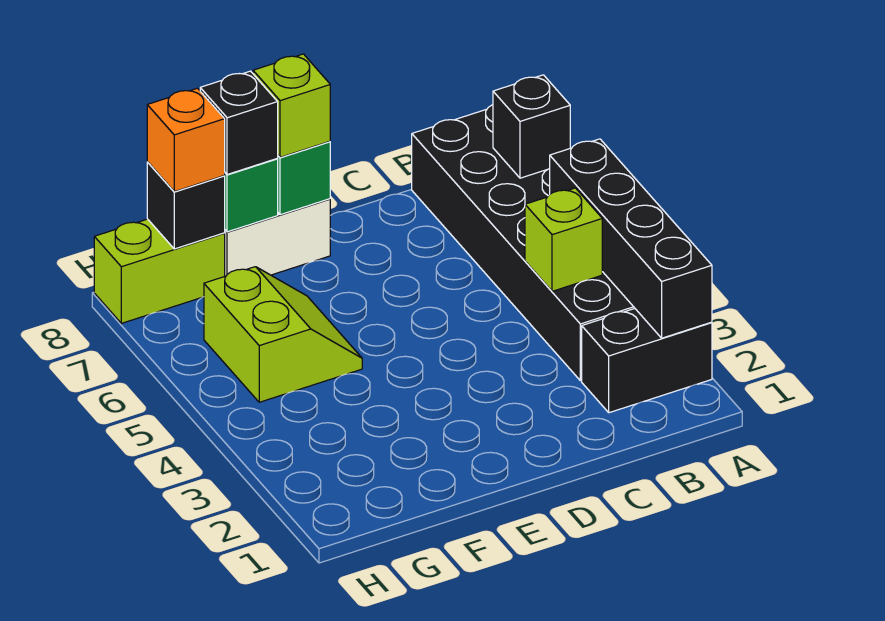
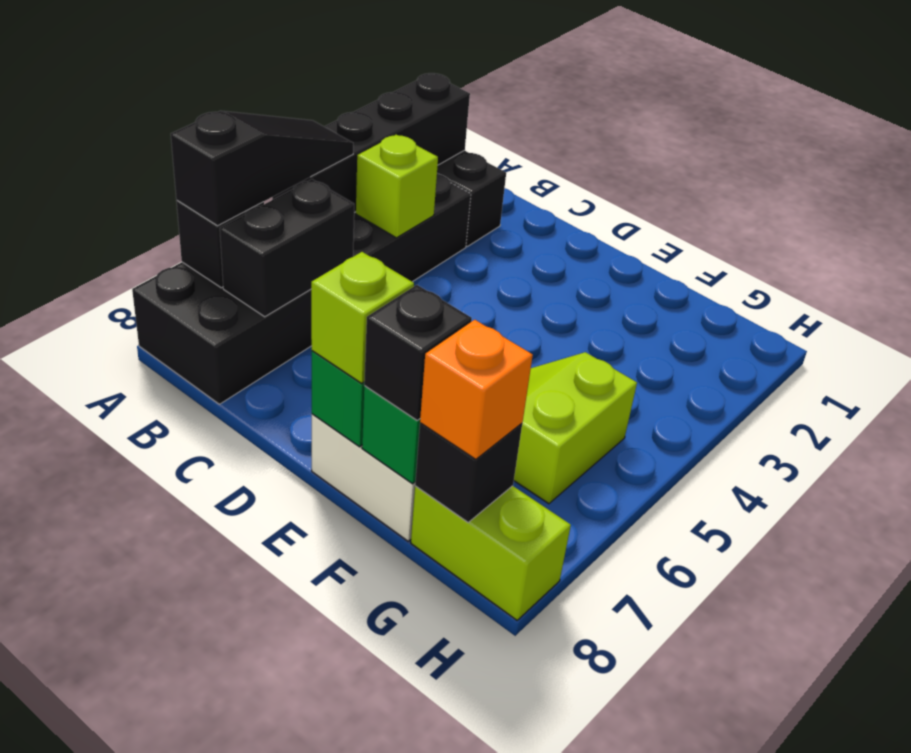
none -> black slope A5:A7 level 3 top 7
none -> black brick B6:B7 level 2

